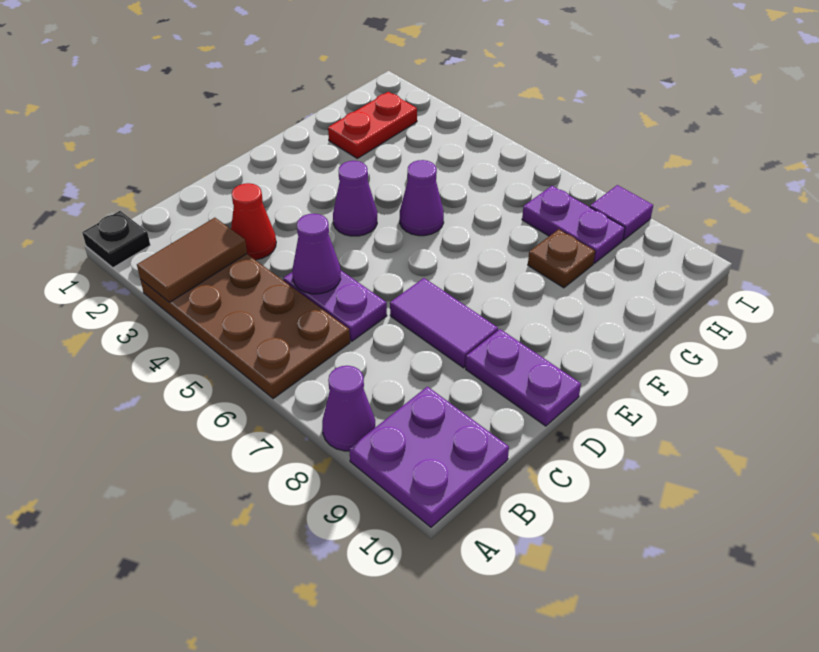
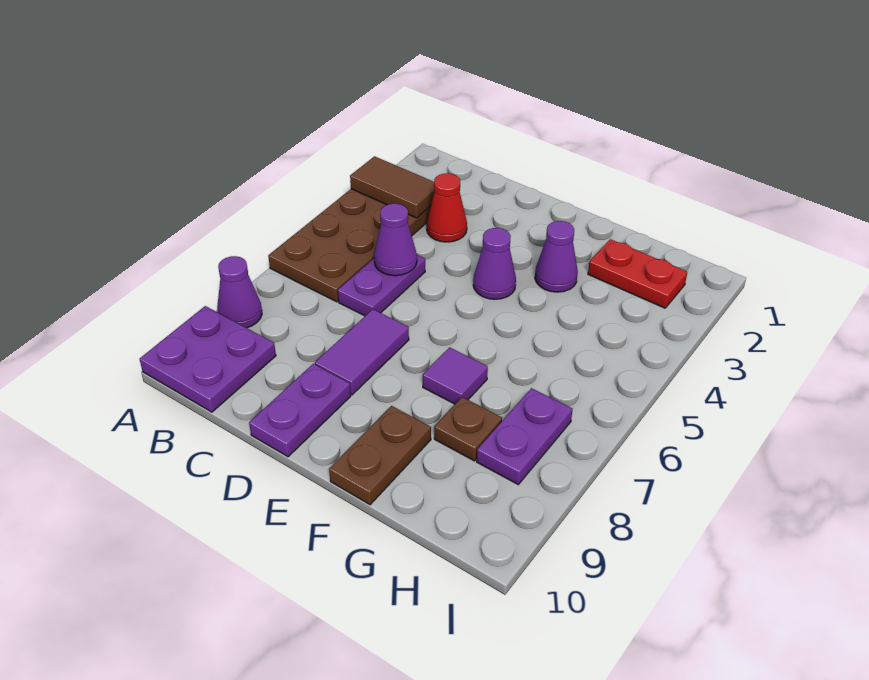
black plate A1 level 1 -> none
purple cone F5 level 1 -> purple cone F3 level 1
none -> brown plate F9:F10 level 1
purple tile I8 level 1 -> purple tile F7 level 1

